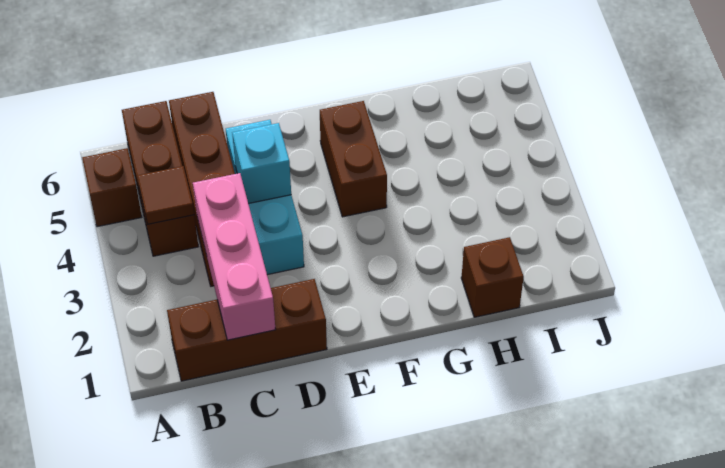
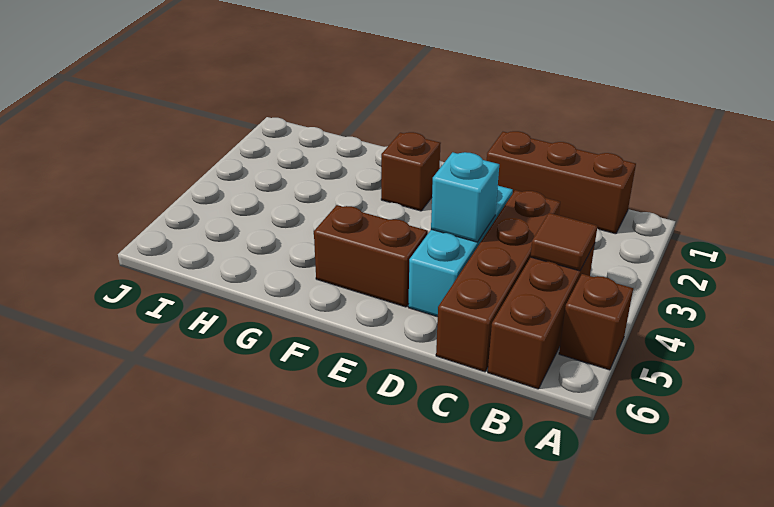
pink brick C1:C3 level 2 -> none
brown brick F4:F5 level 1 -> brown brick E5:F5 level 1
brown brick H1 level 1 -> brown brick F2 level 1

